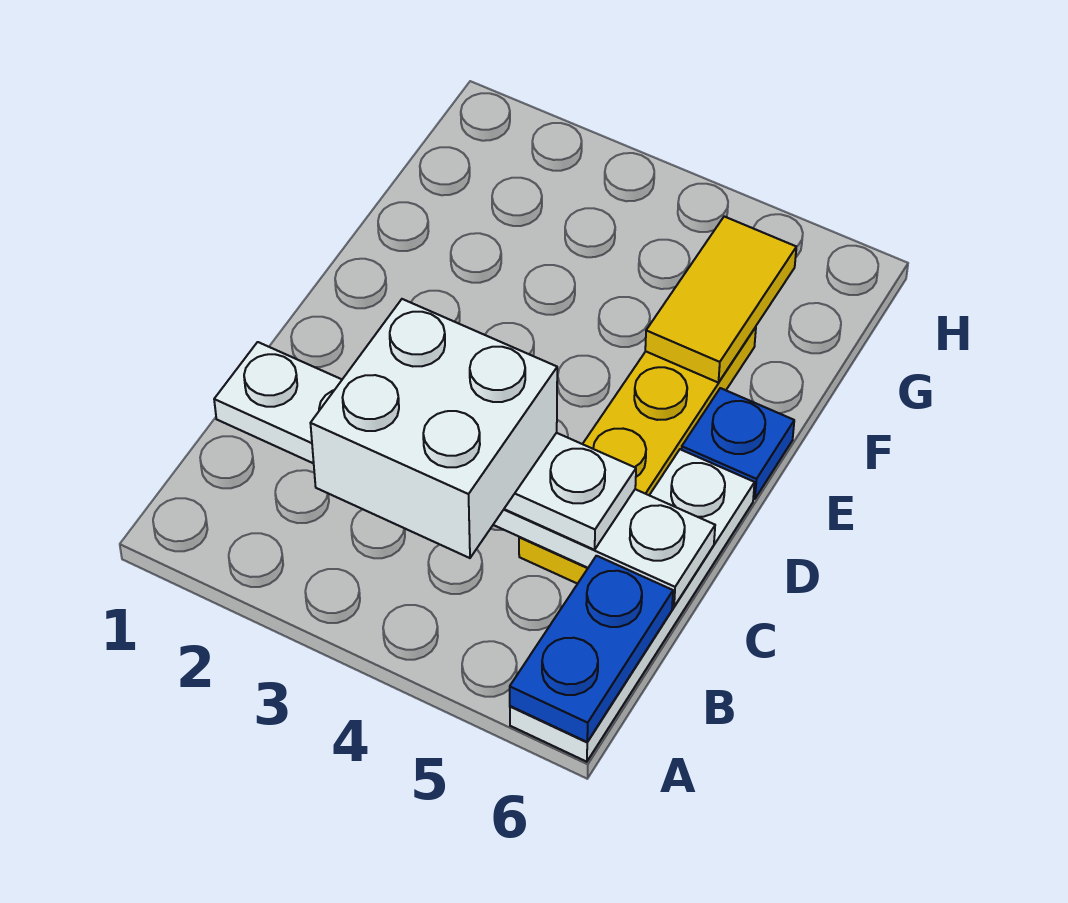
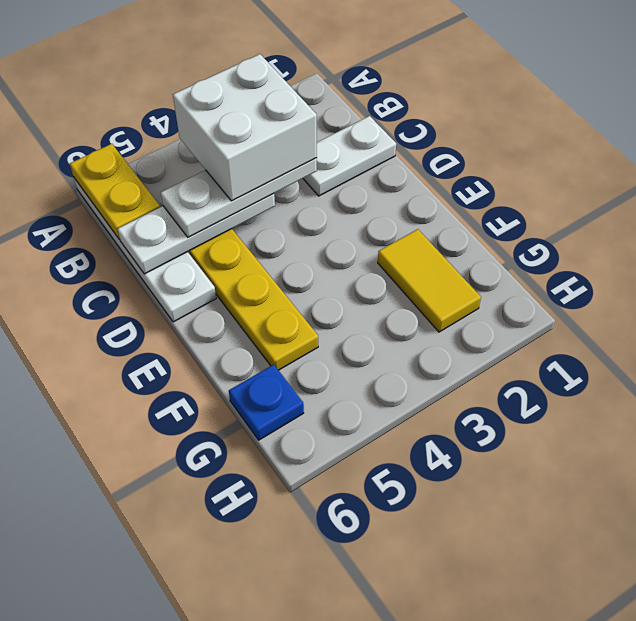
blue plate A6:B6 level 2 -> yellow plate A6:B6 level 2
blue plate E6 level 1 -> blue plate G6 level 1
yellow tile F5:G5 level 2 -> yellow tile F2:G2 level 1

